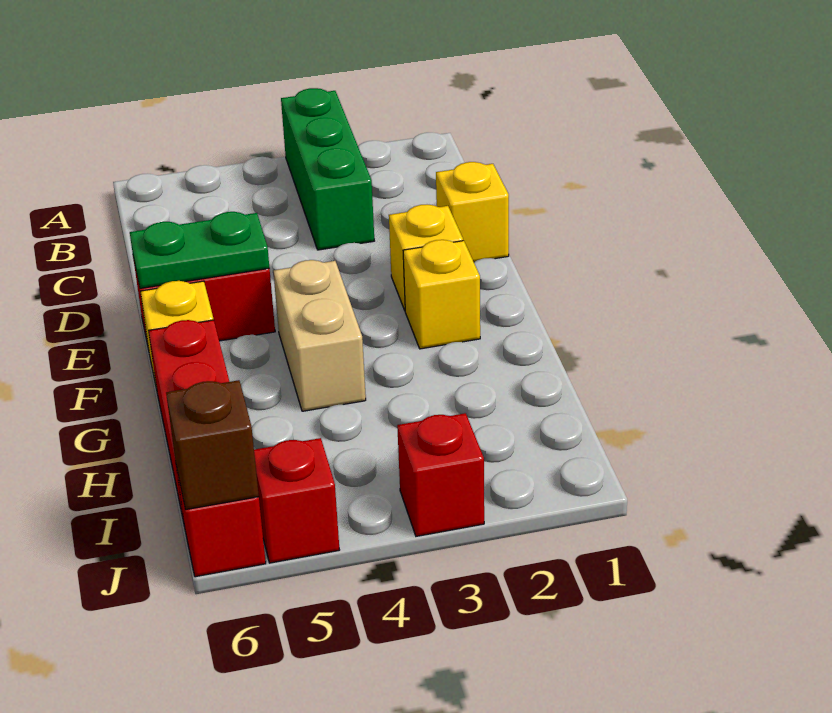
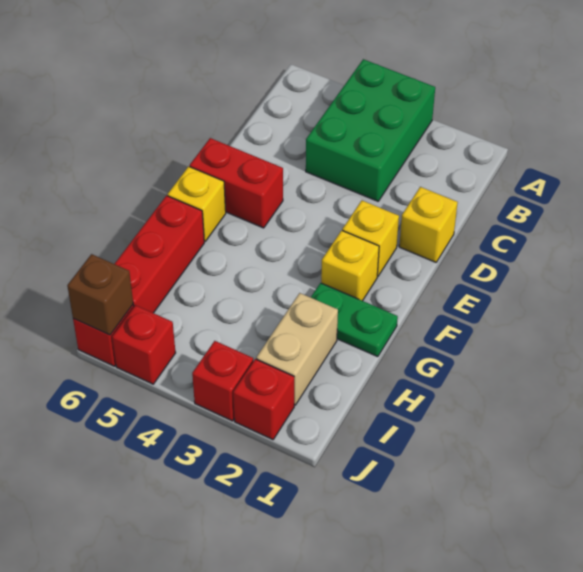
green brick A3:C3 level 1 -> green brick A3:C4 level 1
green plate E5:E6 level 2 -> green plate G1:G2 level 1
tan brick F4:G4 level 1 -> tan brick H2:I2 level 1
none -> red brick J2 level 1

